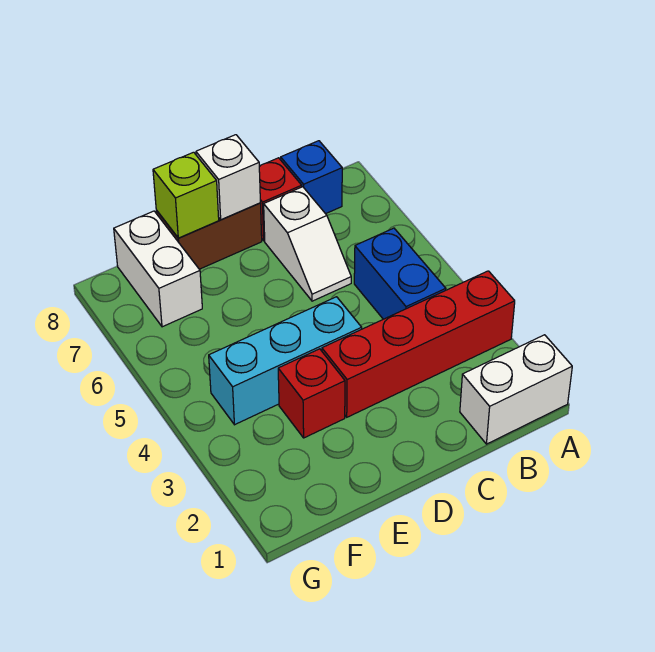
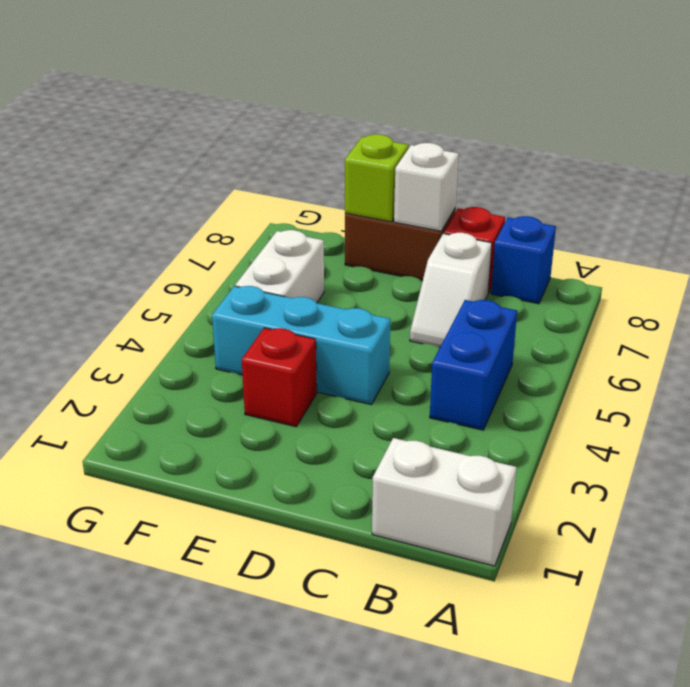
red brick A3:D3 level 1 -> none
white brick F7:F8 level 1 -> white brick F5:F6 level 1

